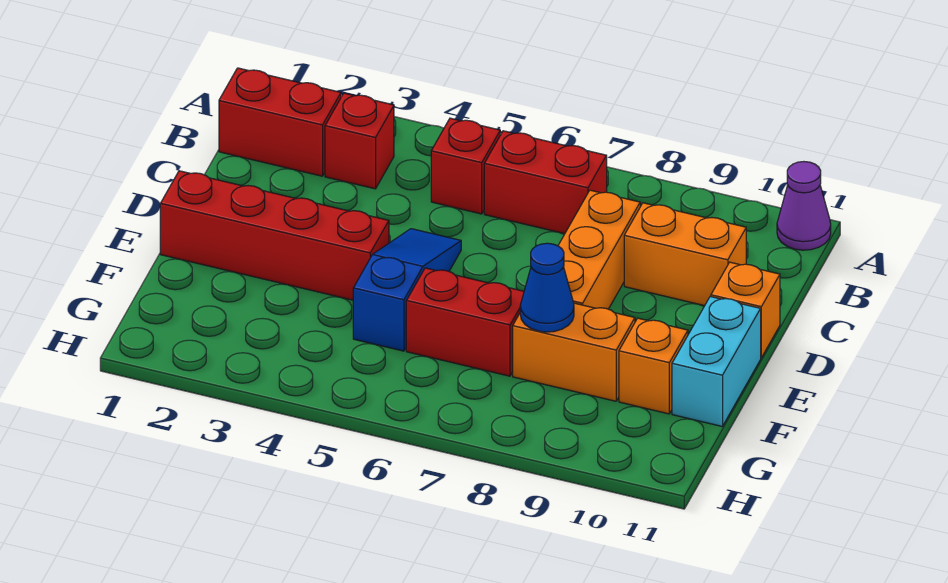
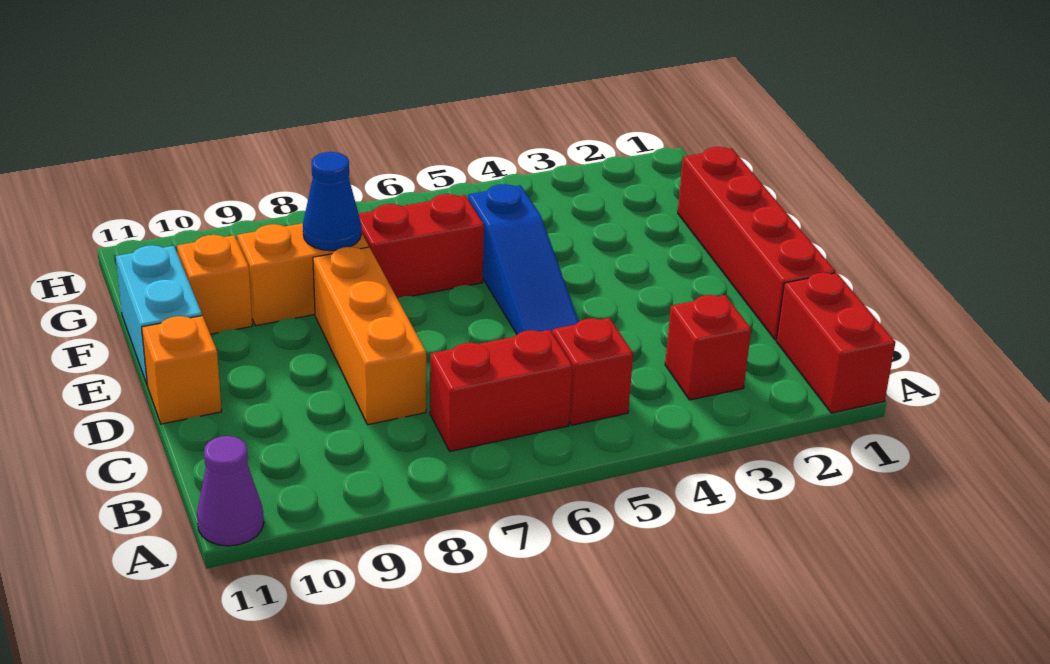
red brick B1:B2 level 1 -> red brick A1:B1 level 1
orange brick C9:C10 level 1 -> none
red brick E1:E4 level 1 -> red brick C1:F1 level 1

